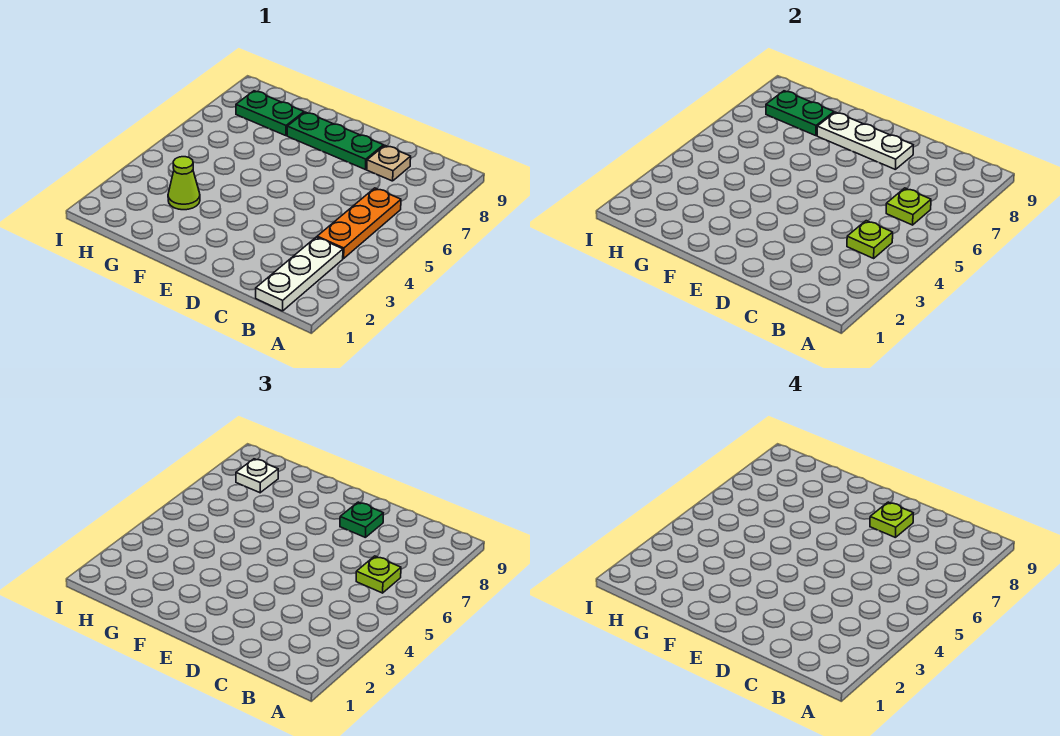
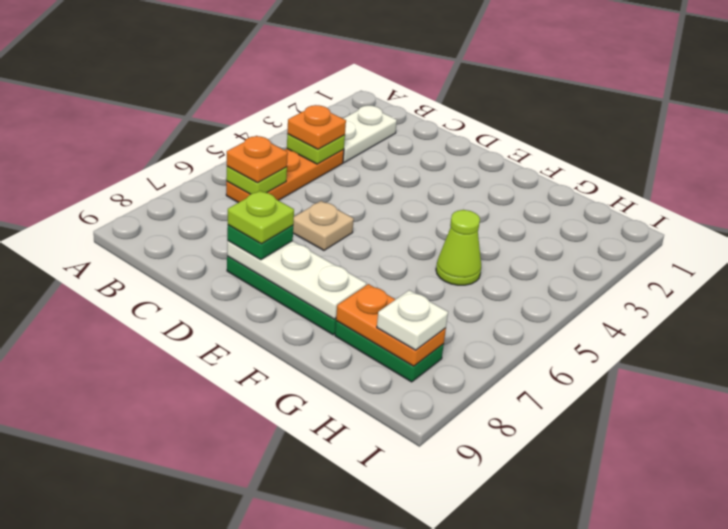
white plate B1:B3 level 1 -> white plate B2:B3 level 1
none -> orange plate B4 level 3
lime plate B6 level 3 -> orange plate B6 level 3
tan plate C8 level 1 -> tan plate D6 level 1
lime cone G3 level 1 -> lime cone G5 level 1
green plate G8:H8 level 2 -> orange plate G8:H8 level 2

